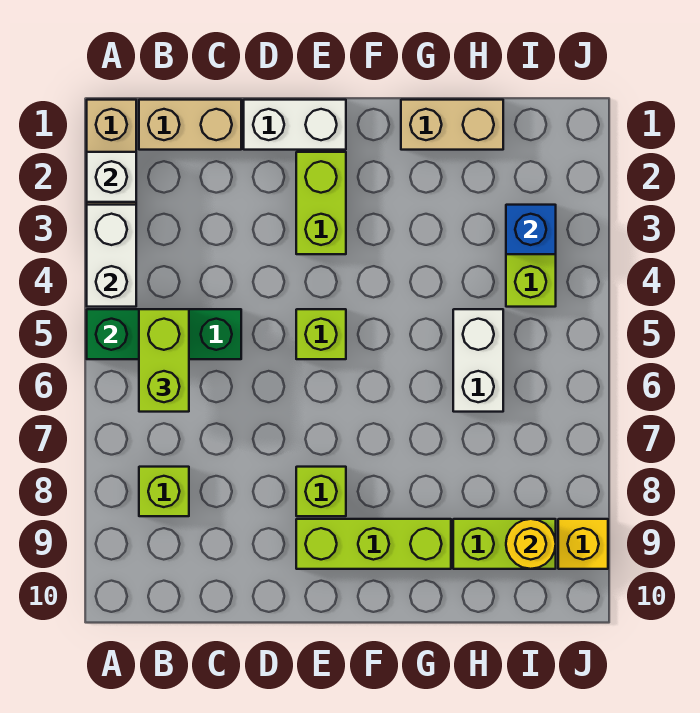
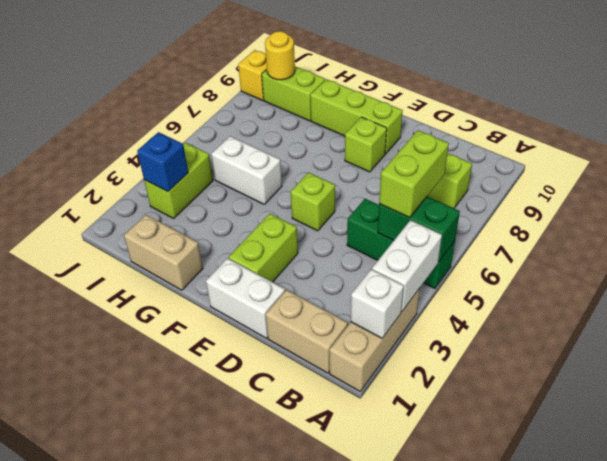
white brick H5:H6 level 1 -> white brick G5:H5 level 1

